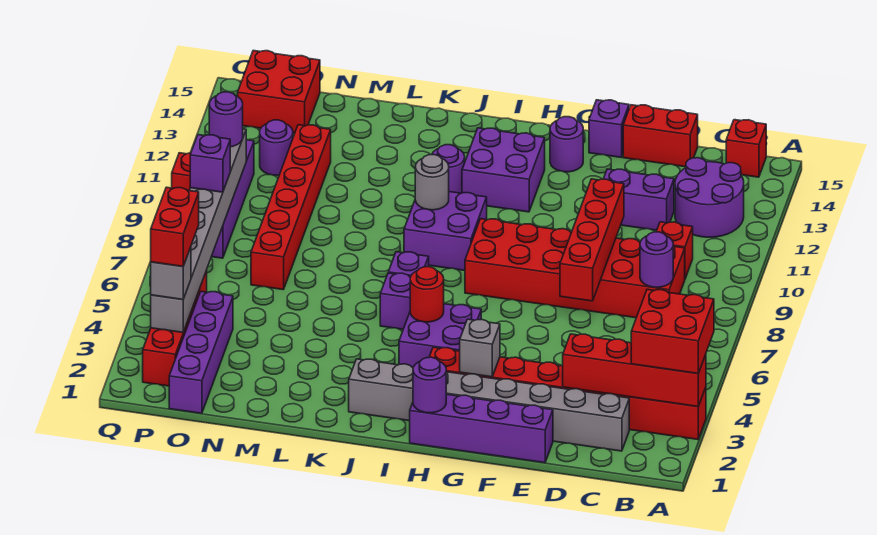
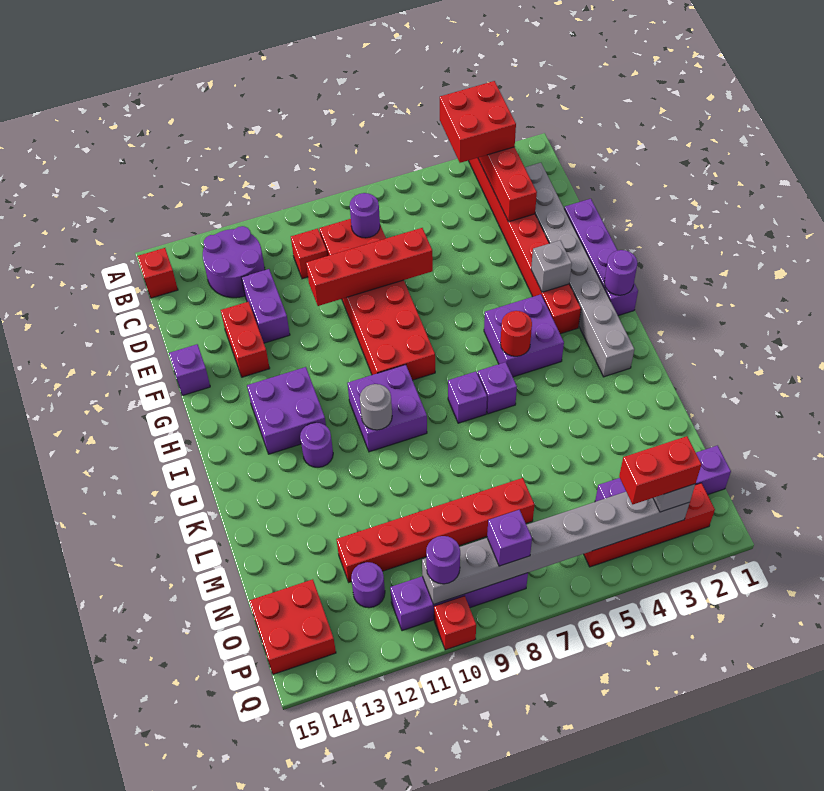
red brick D15:E15 level 1 -> red brick E13:F13 level 1
purple round brick G14 level 1 -> none

